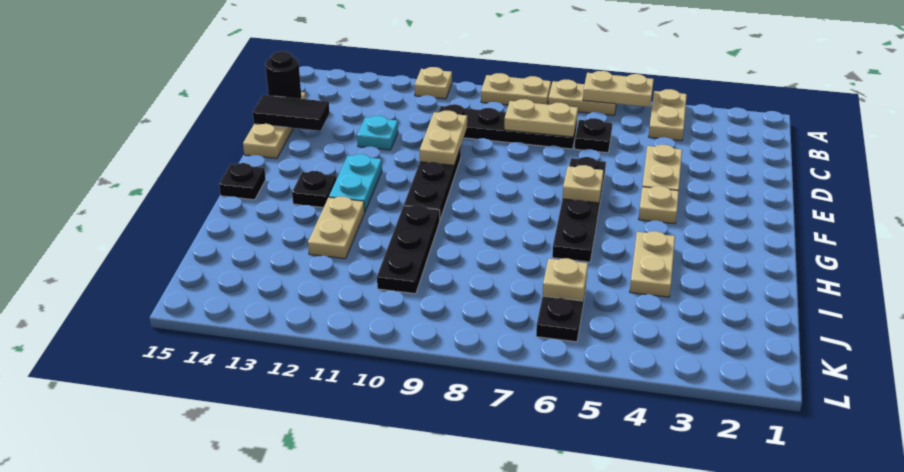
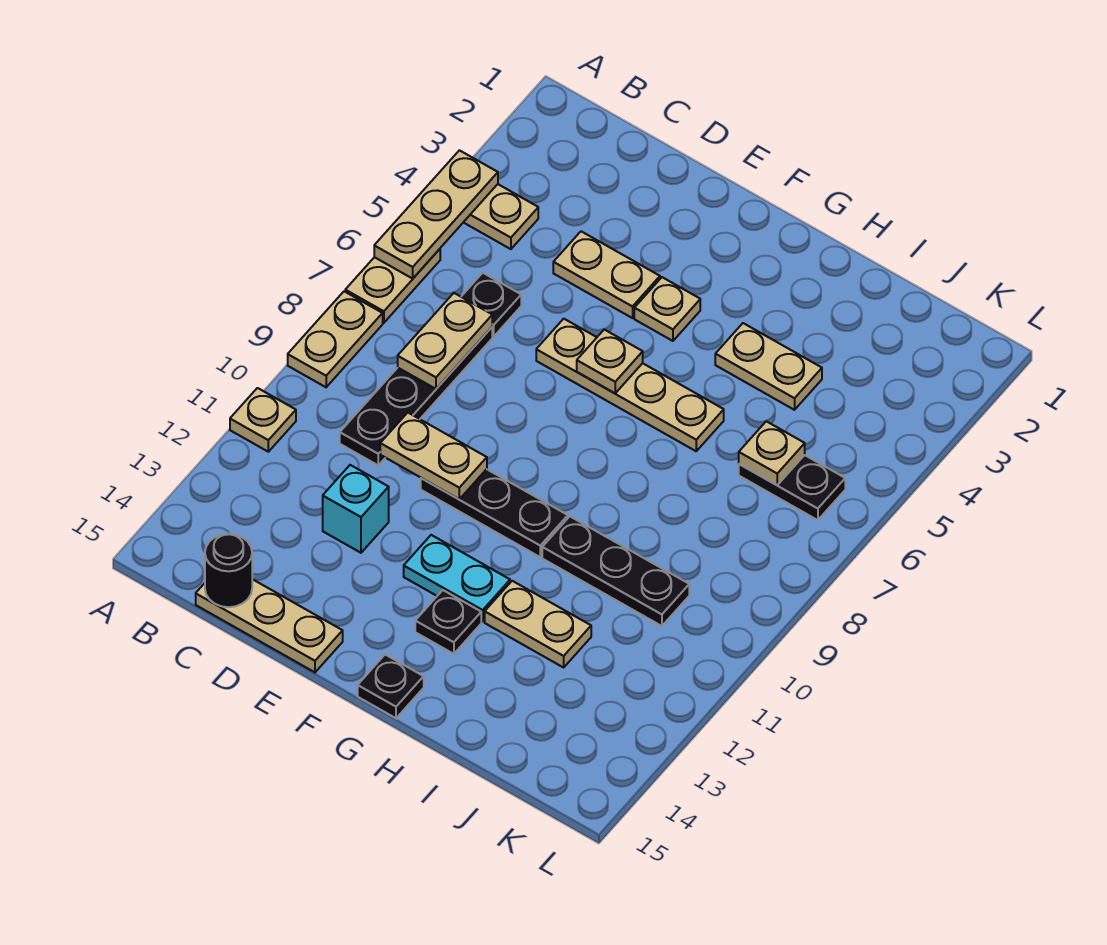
tan plate A5:A6 level 2 -> tan plate A4:A6 level 2
cyan plate D12 level 1 -> cyan brick D12 level 1
black tile D14:D15 level 2 -> none
black plate E6:H6 level 1 -> tan plate E6:H6 level 1

